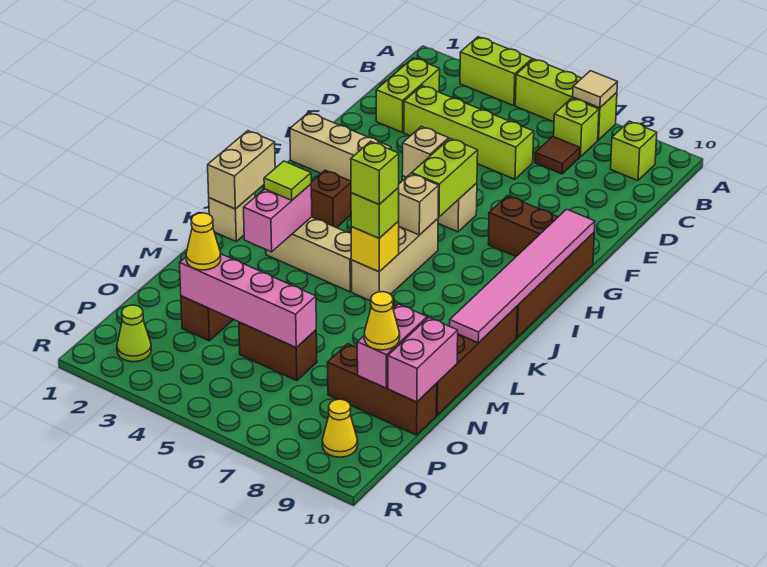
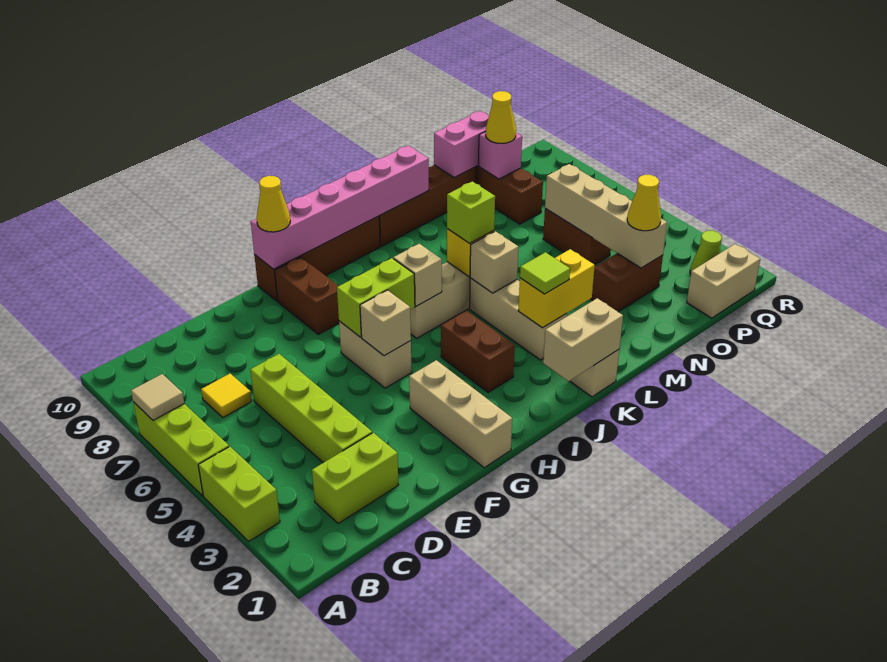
lime brick B7 level 1 -> none
lime brick B9 level 1 -> none
brown tile C7 level 1 -> yellow tile C7 level 1
pink tile G10:L10 level 2 -> pink brick G10:L10 level 2
brown brick I3 level 1 -> brown brick I3:I4 level 1
pink brick K3:L3 level 2 -> yellow brick K3:L3 level 2
none -> tan brick K5 level 2
lime brick K6 level 4 -> none
pink brick N9:O9 level 2 -> pink brick O9 level 2
pink brick O3:O6 level 2 -> tan brick O3:O6 level 2
none -> tan brick P1:Q1 level 1
yellow cone Q9 level 1 -> yellow cone G10 level 3

